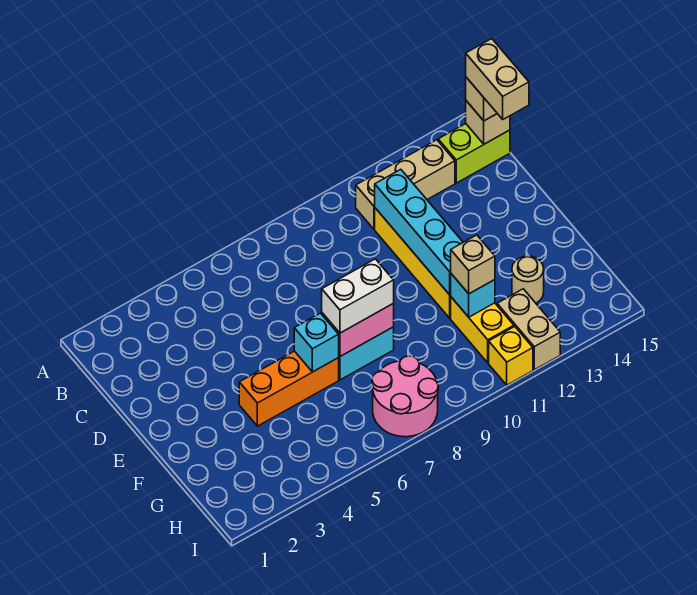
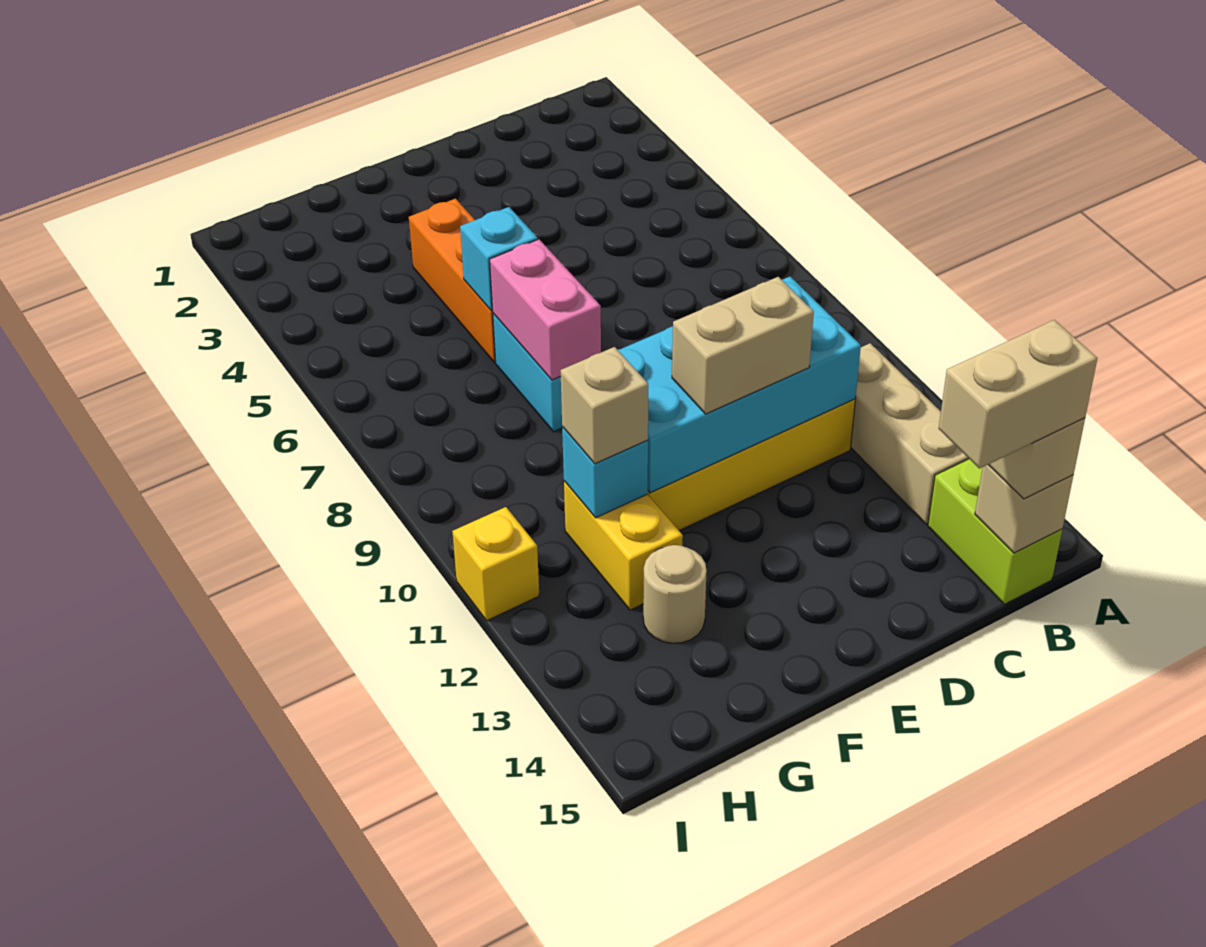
cyan brick C11:F11 level 2 -> cyan brick C10:F11 level 2
white brick F7:F8 level 3 -> none
yellow brick G11:H11 level 1 -> yellow brick G11:G12 level 1
pink round brick H7:I8 level 1 -> none
tan brick H12:I12 level 1 -> tan brick D11:E11 level 3

